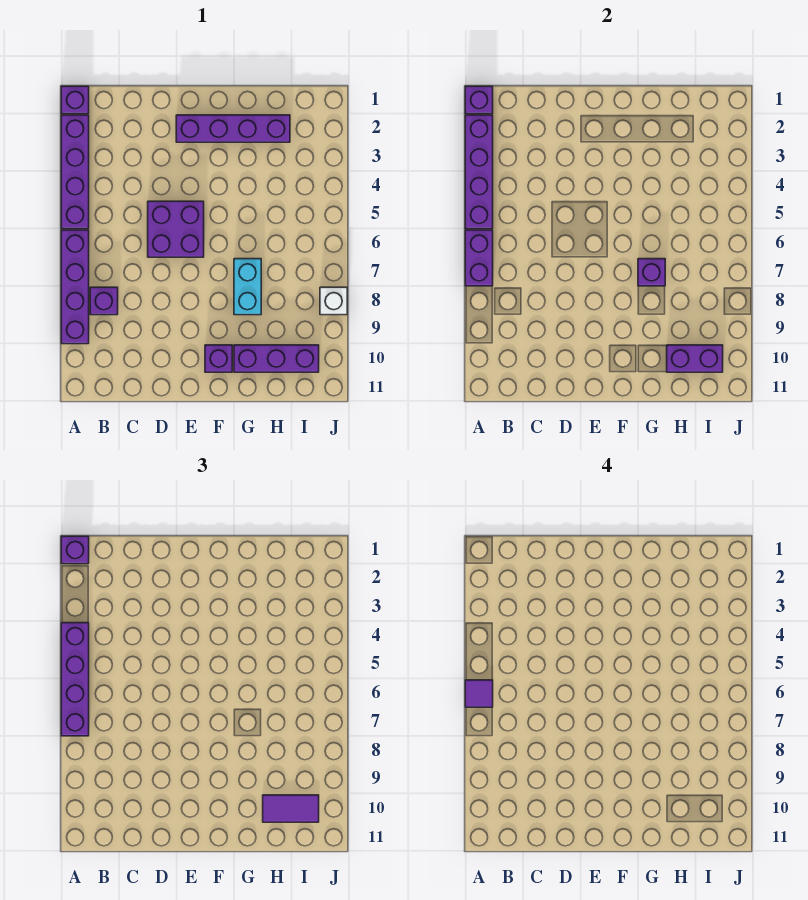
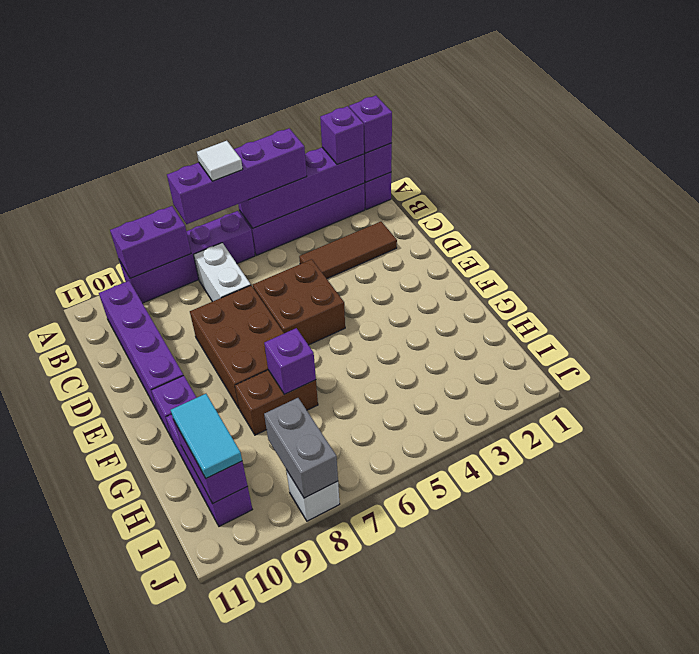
purple brick A6:A7 level 2 -> purple brick A8:A9 level 2
purple tile A6 level 4 -> white tile A6 level 4
none -> white brick B7:C7 level 1
purple brick B8 level 1 -> purple brick A2 level 3
none -> brown tile C2:C4 level 1
purple brick D5:E6 level 1 -> brown brick D5:E6 level 1
none -> brown brick D7:F8 level 1
purple brick E2:H2 level 1 -> purple brick B10:E10 level 1
cyan brick G7:G8 level 1 -> brown brick G7:G8 level 1
purple tile H10:I10 level 3 -> cyan tile H10:I10 level 3
none -> grey brick I8:J8 level 2

